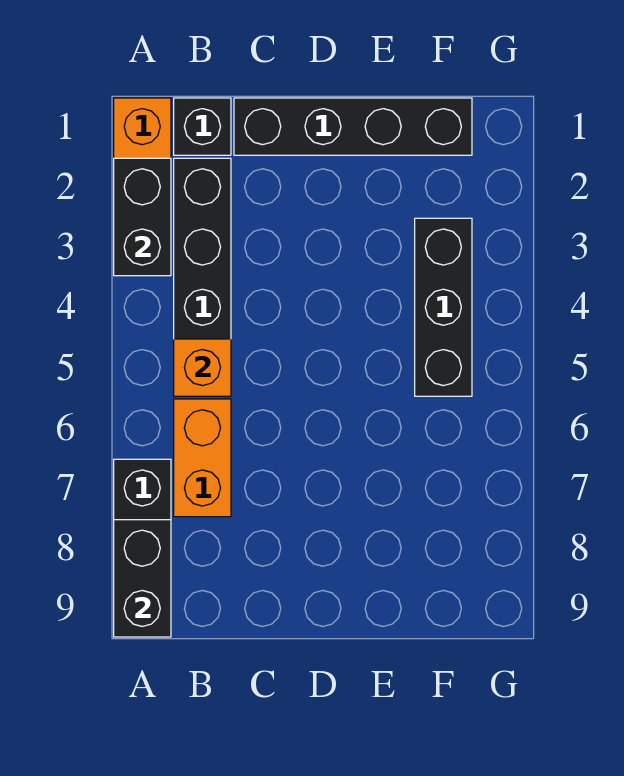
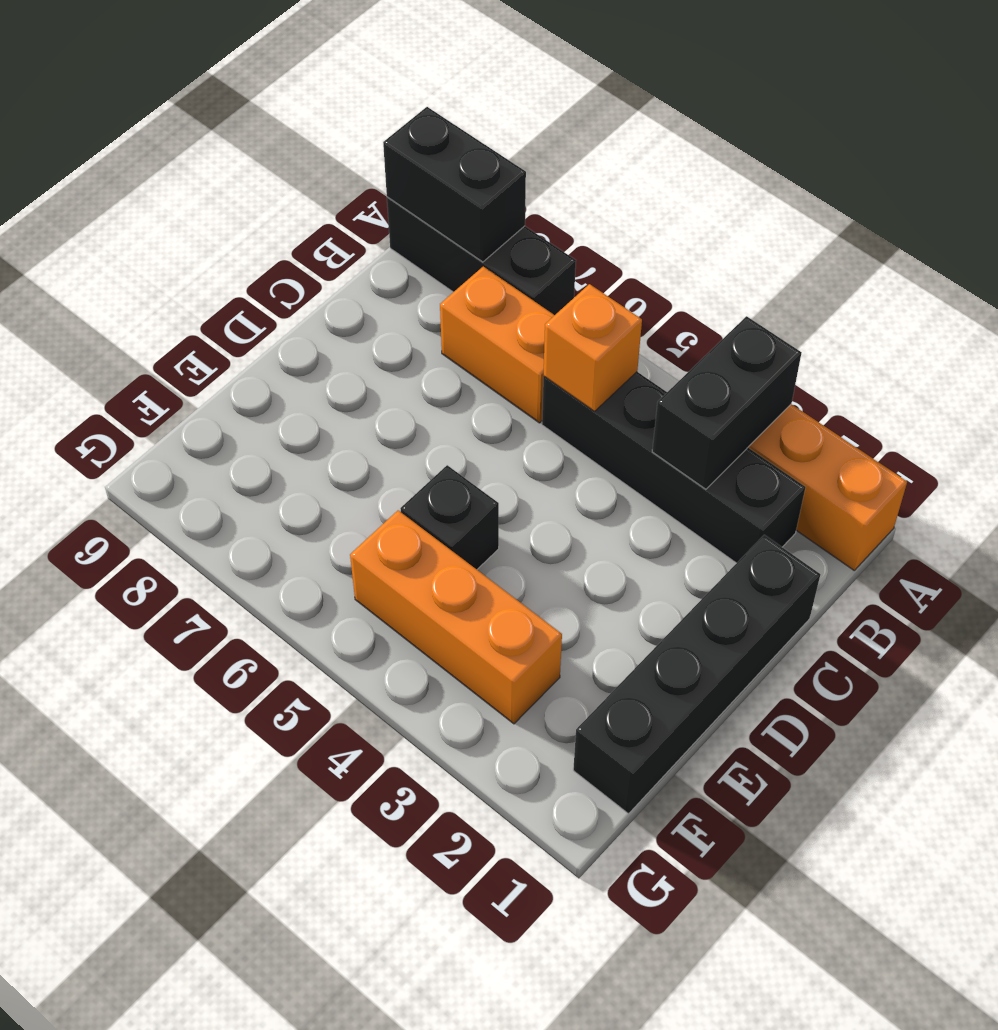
black brick A2:A3 level 2 -> black brick A3:B3 level 2
black brick B1 level 1 -> black brick E5 level 1
black brick F3:F5 level 1 -> orange brick F3:F5 level 1

